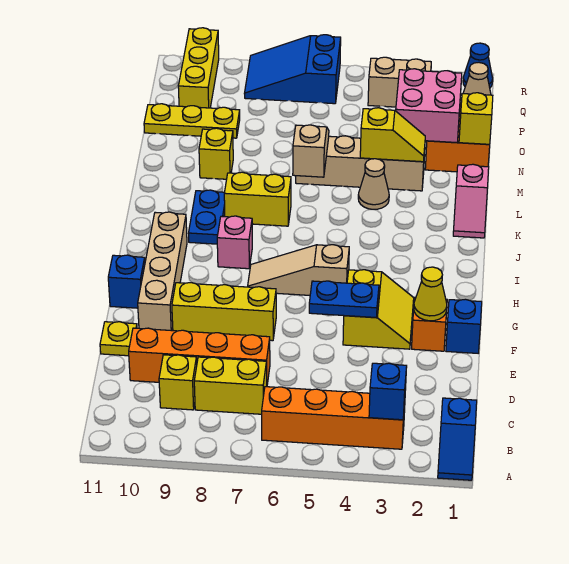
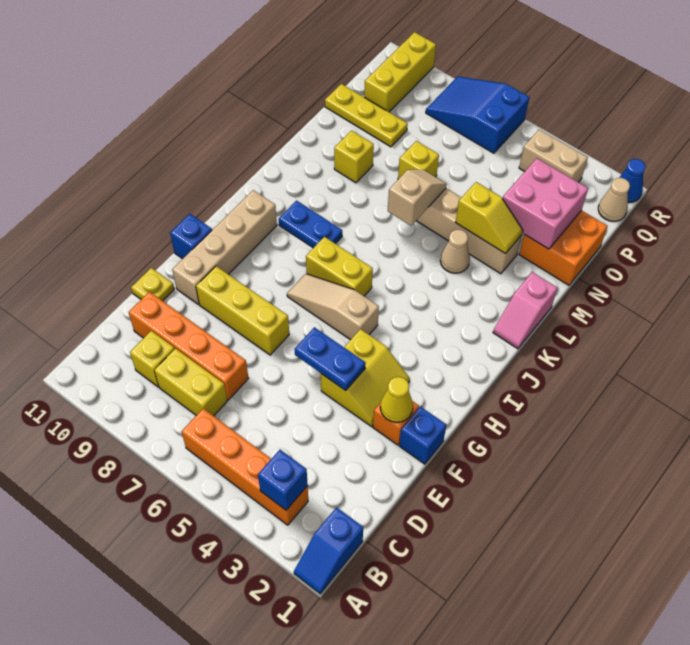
pink brick I8 level 1 -> none
blue plate J9:K9 level 1 -> blue plate J8:J9 level 1
yellow brick K7:K8 level 1 -> yellow brick I6:I7 level 1
yellow brick N1 level 2 -> yellow brick N7 level 1

